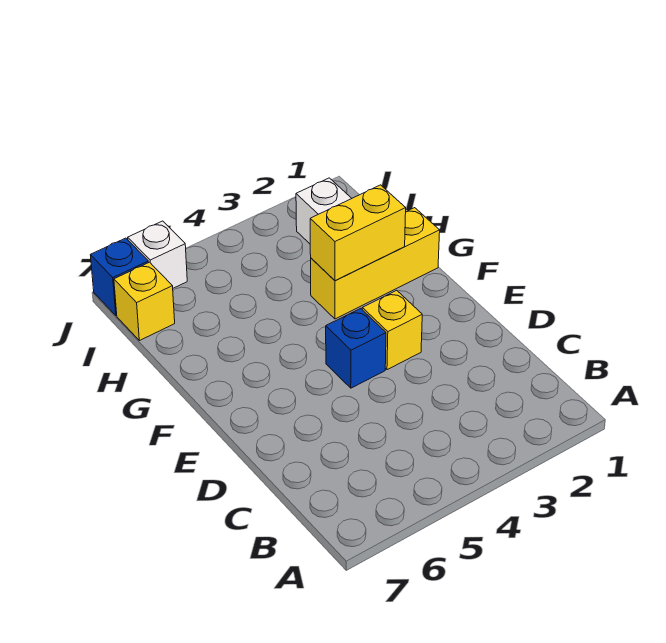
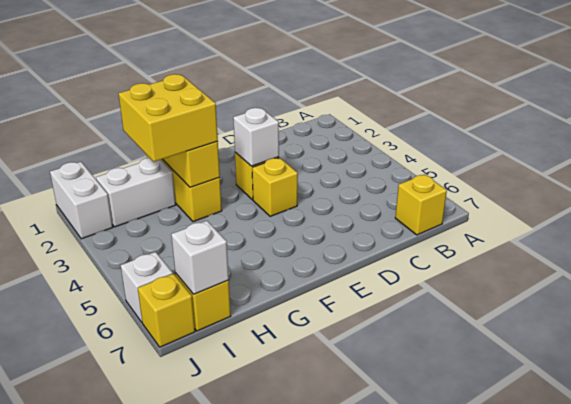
none -> yellow brick B7 level 1
none -> white brick E3 level 2
blue brick E4 level 1 -> yellow brick E4 level 1
none -> yellow brick G2:H3 level 3
none -> white brick I7 level 2
none -> white brick J1:J2 level 1
blue brick J7 level 1 -> yellow brick J7 level 1

